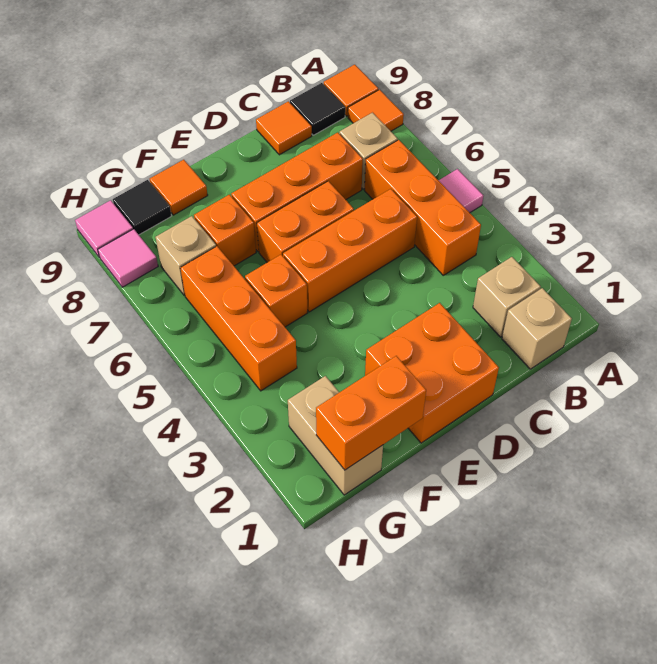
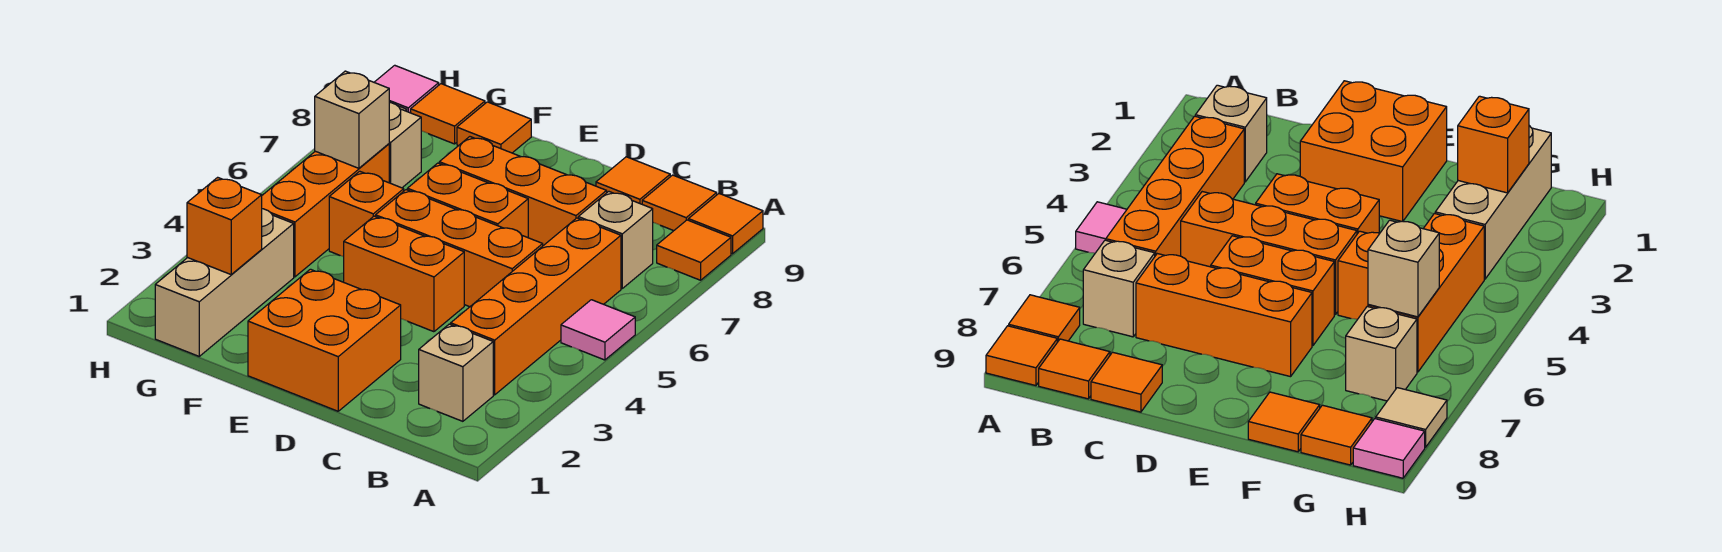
tan brick B1 level 1 -> tan brick G6 level 2
orange brick B4:B6 level 1 -> orange brick B3:B6 level 1
black tile B9 level 1 -> orange tile B9 level 1
orange brick F1:G1 level 2 -> orange brick D4:E4 level 1
orange brick F7 level 1 -> orange brick G2 level 2
tan brick G1:G2 level 1 -> tan brick G1:G3 level 1
black tile G9 level 1 -> orange tile G9 level 1
pink tile H8 level 1 -> tan tile H8 level 1

